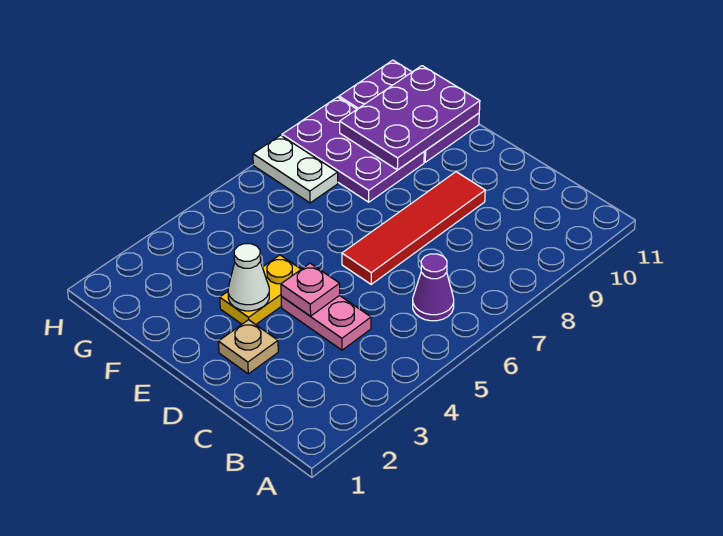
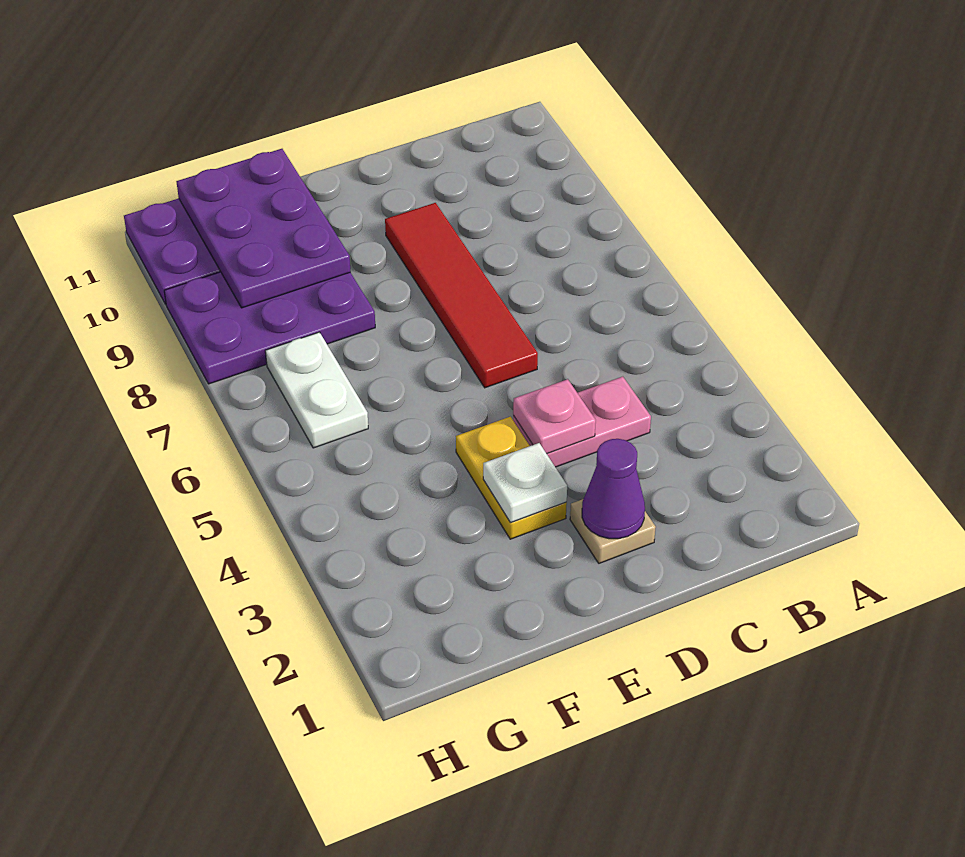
purple cone B6 level 1 -> purple cone D2 level 2
white cone E3 level 2 -> white plate E3 level 2
white plate G7:H7 level 1 -> white plate G6:G7 level 1

